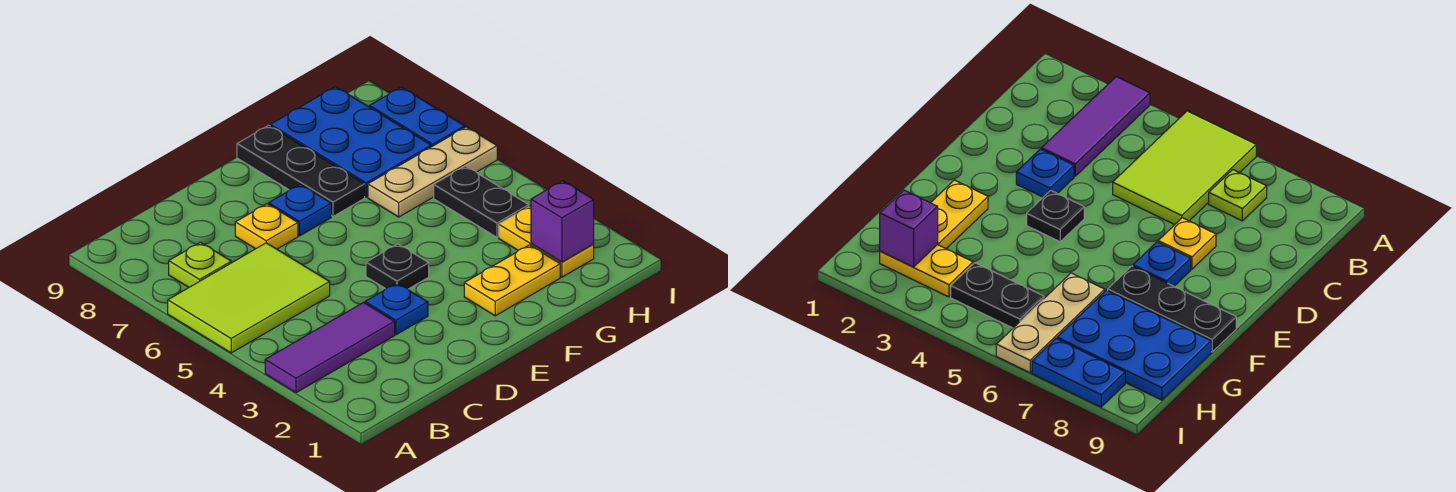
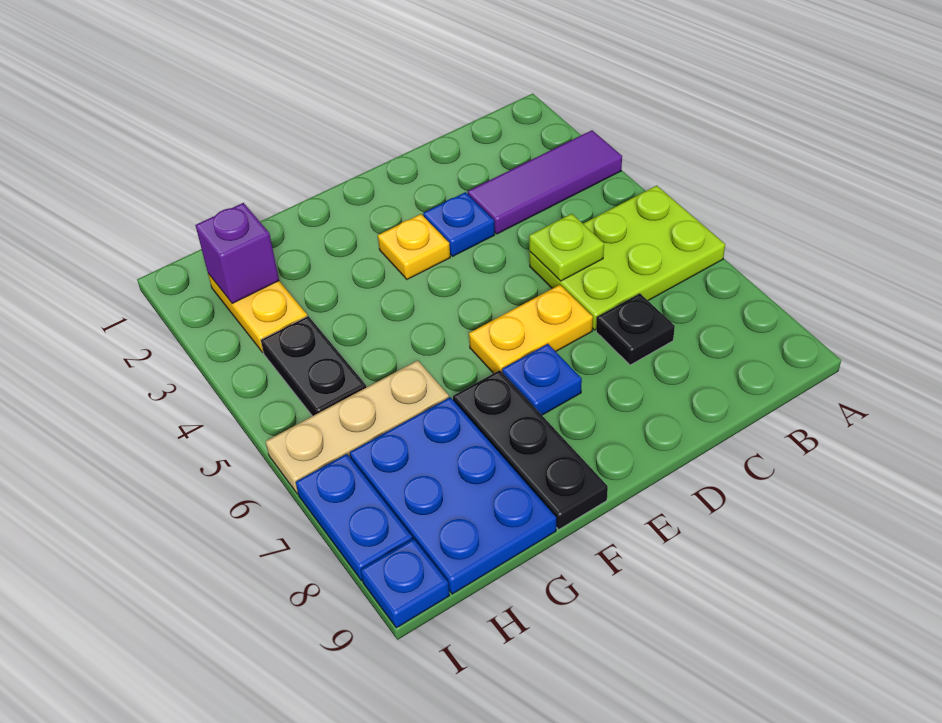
lime tile A5:C6 level 1 -> lime plate A5:C6 level 1
lime plate B7 level 1 -> lime plate C5 level 2
yellow plate D7 level 1 -> yellow plate E3 level 1
black plate E4 level 1 -> black plate C7 level 1
yellow plate F2:G2 level 1 -> yellow plate D6:E6 level 1
none -> blue plate I9 level 1

